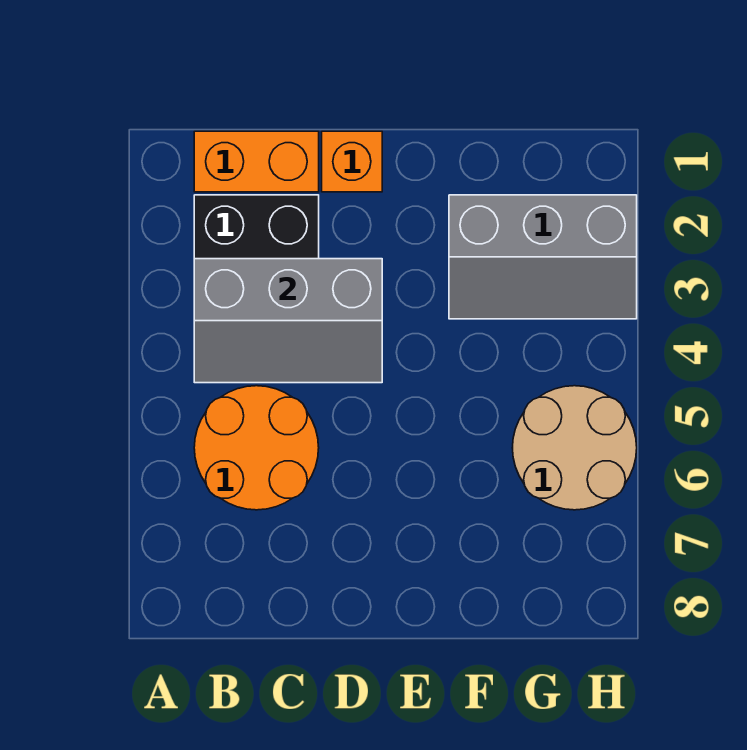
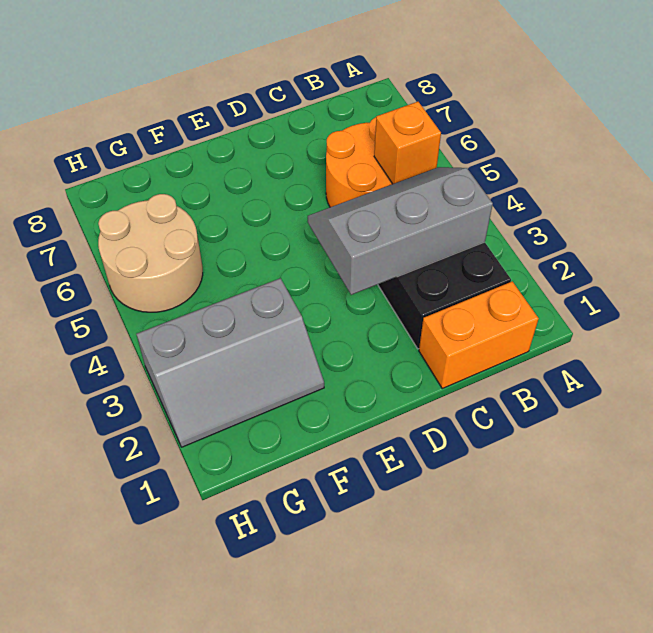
orange brick D1 level 1 -> orange brick B5 level 2
grey slope F2:H3 level 1 top 2 -> grey slope F2:H3 level 1 top 3

